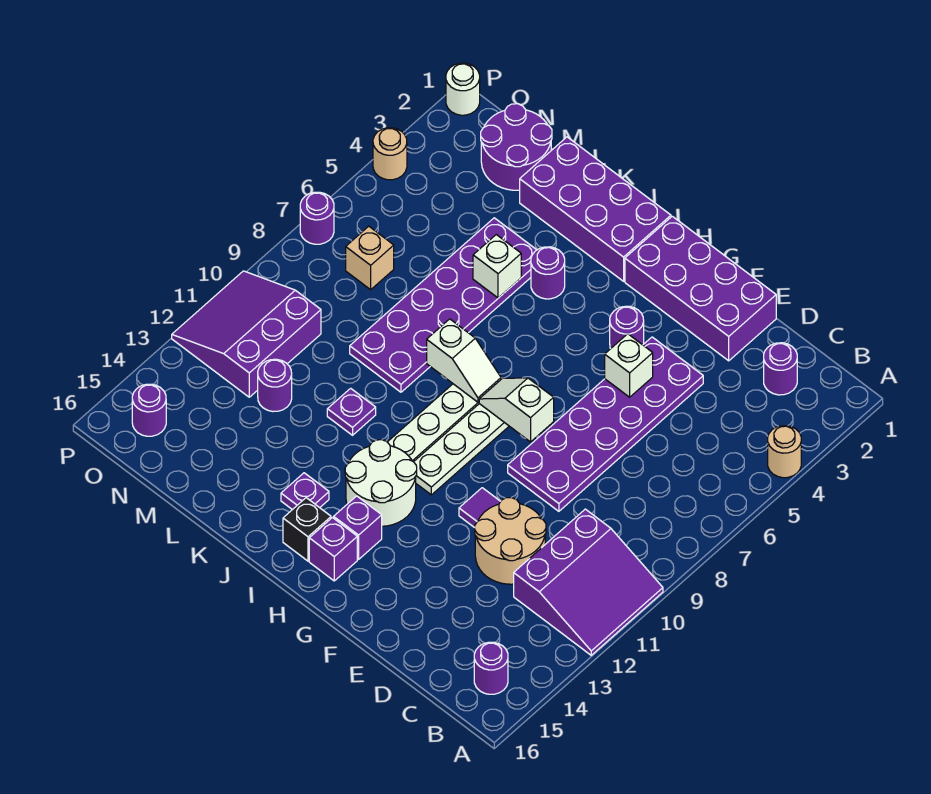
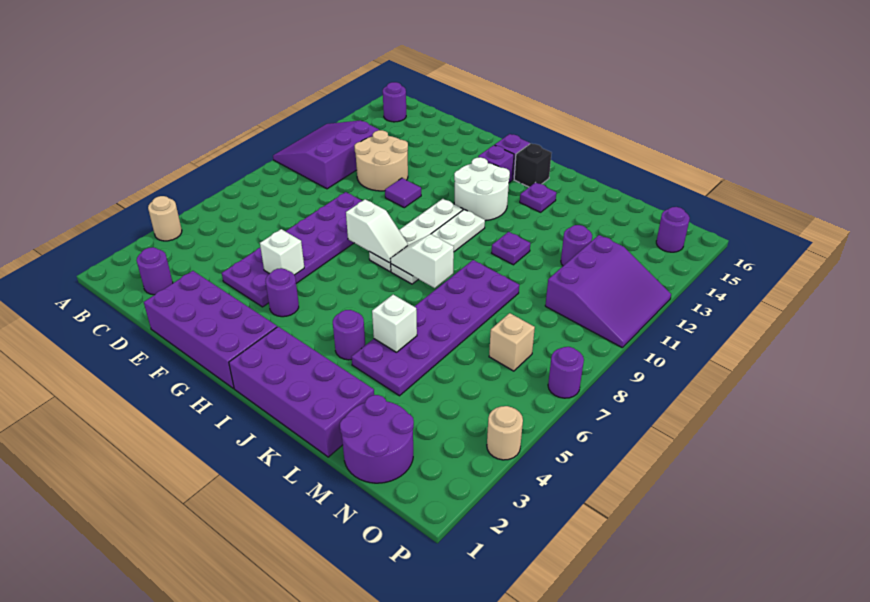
white round brick P1 level 1 -> none

